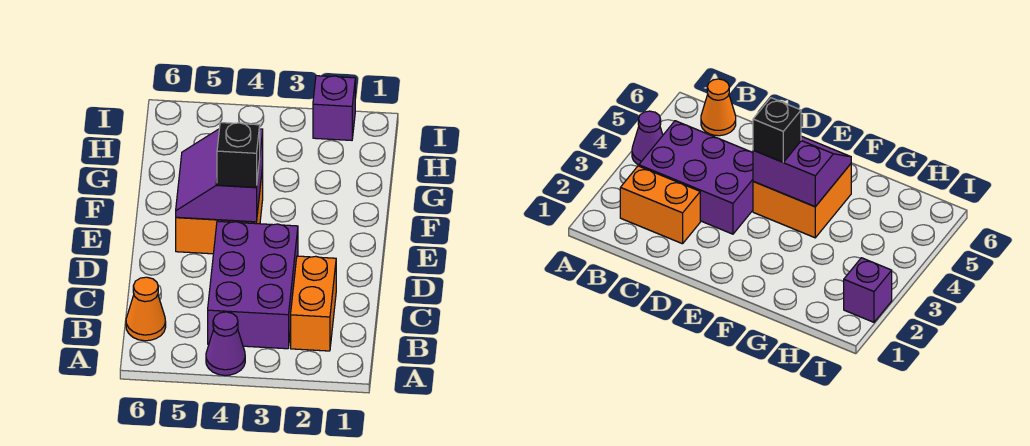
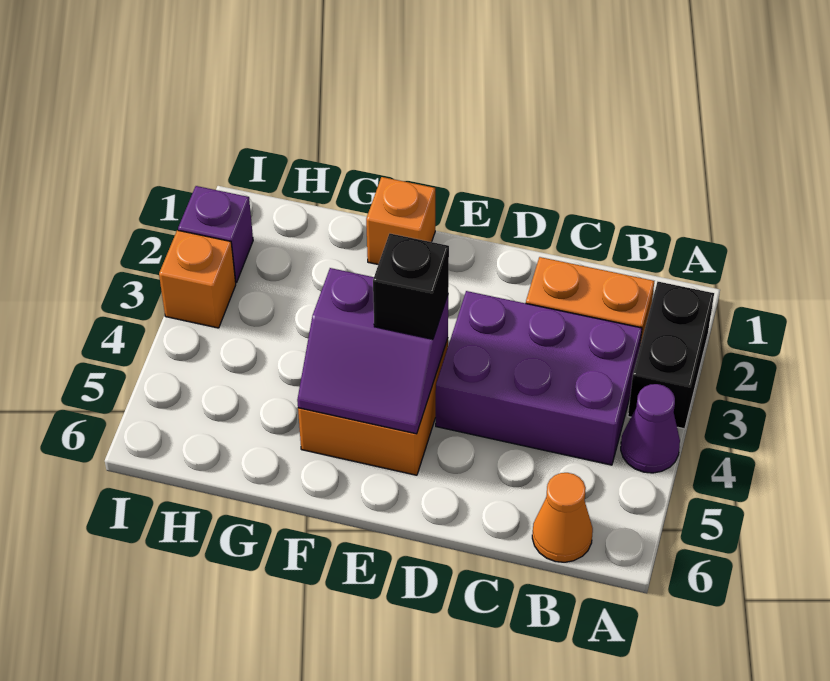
none -> black brick A2:A3 level 1
none -> orange brick F1 level 1
none -> orange brick I3 level 1

